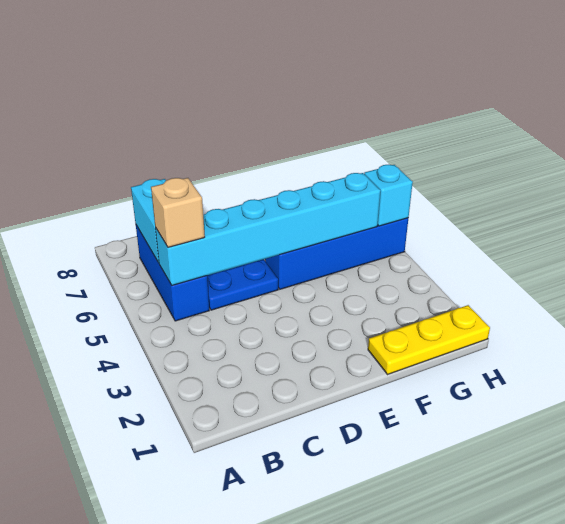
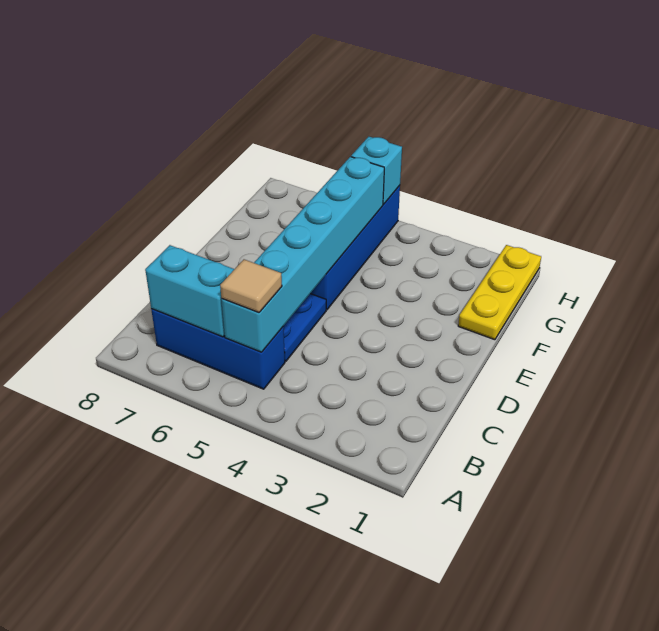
tan brick B5 level 3 -> tan tile B5 level 3

